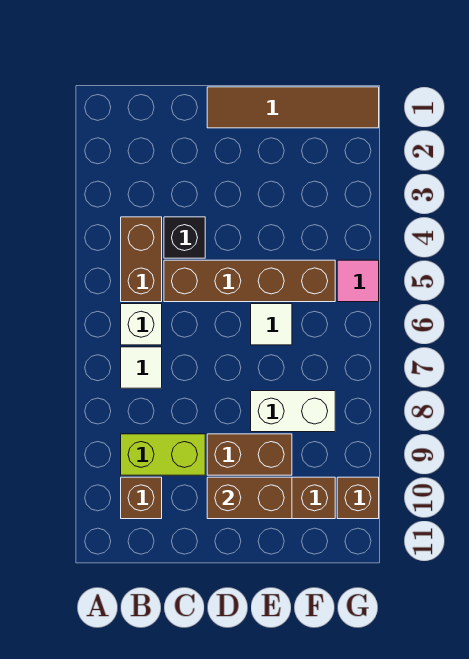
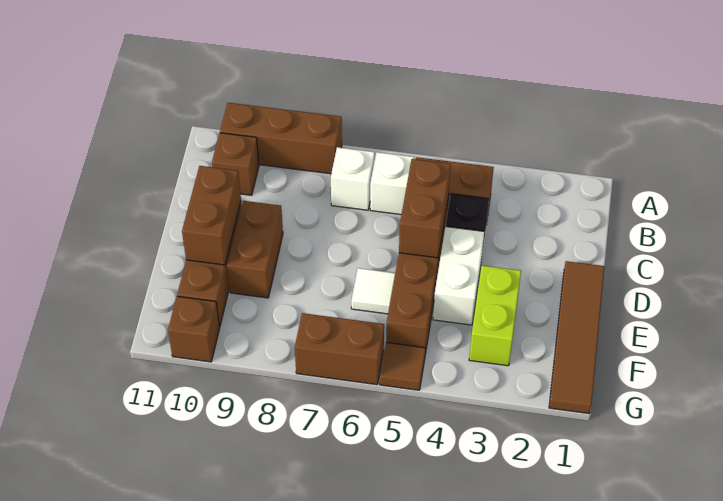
none -> brown brick A8:A10 level 1
white tile B7 level 1 -> white brick B7 level 1
lime brick B9:C9 level 1 -> lime brick E3:F3 level 1
none -> brown brick C5:D5 level 2
white brick E8:F8 level 1 -> white brick D4:E4 level 1
pink tile G5 level 1 -> brown tile G5 level 1
none -> brown brick G6:G7 level 1

